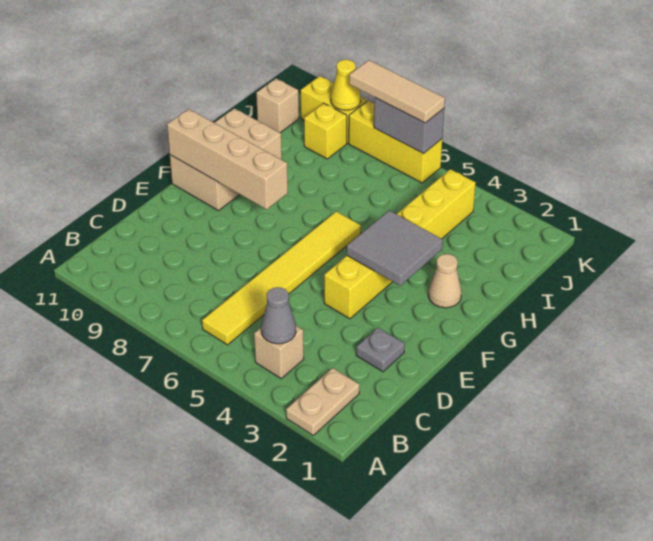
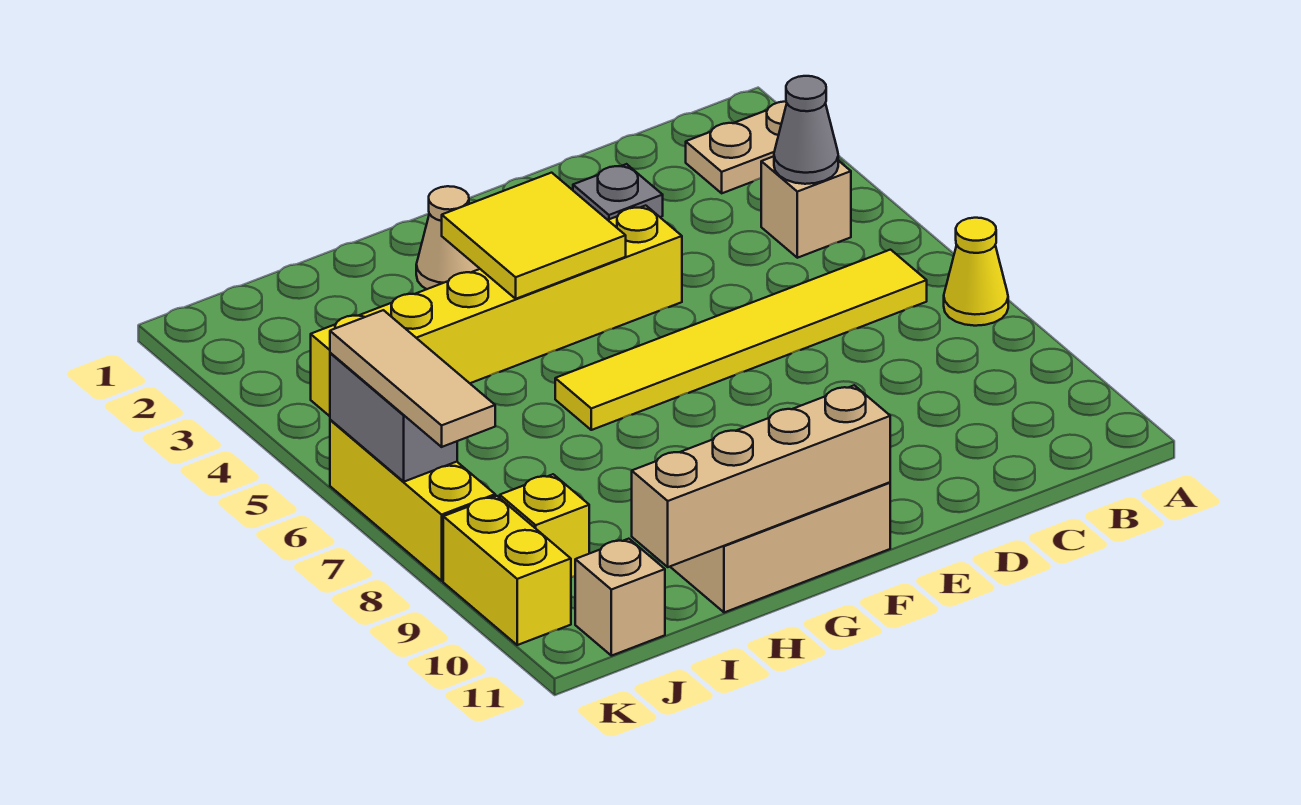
grey tile F3:G4 level 2 -> yellow tile F3:G4 level 2
tan brick F8:F11 level 2 -> tan brick F11:I11 level 2
yellow cone K9 level 2 -> yellow cone A7 level 1

